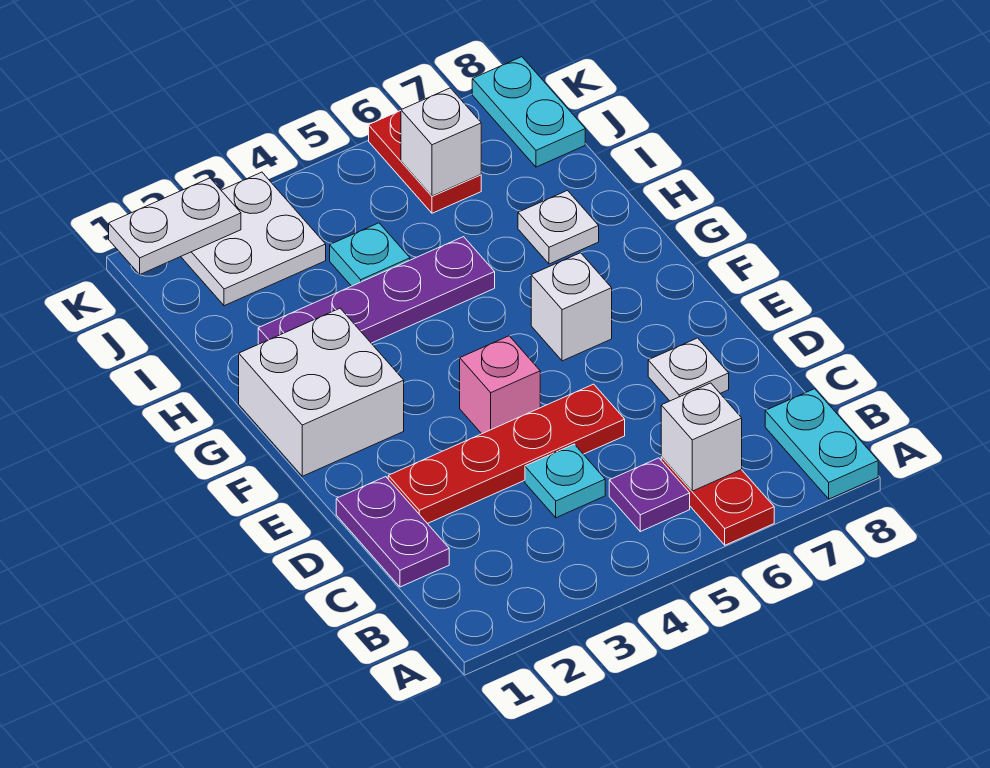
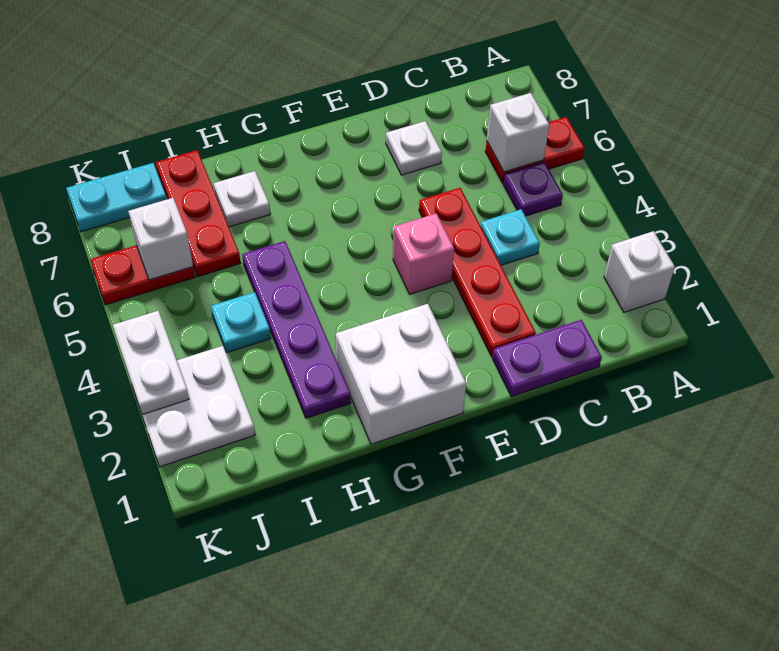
cyan plate A8:B8 level 1 -> none
white brick F6 level 1 -> white brick A2 level 1
none -> red plate I6:I8 level 1
white plate K1:K2 level 2 -> white plate K3:K4 level 2

